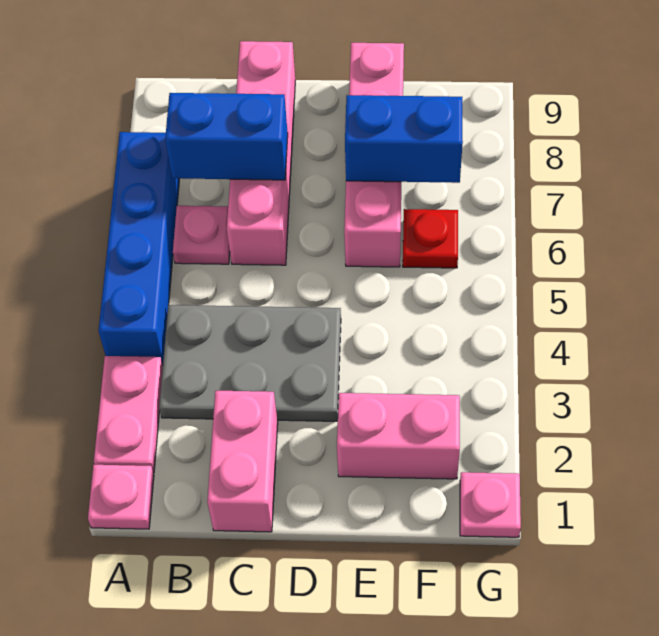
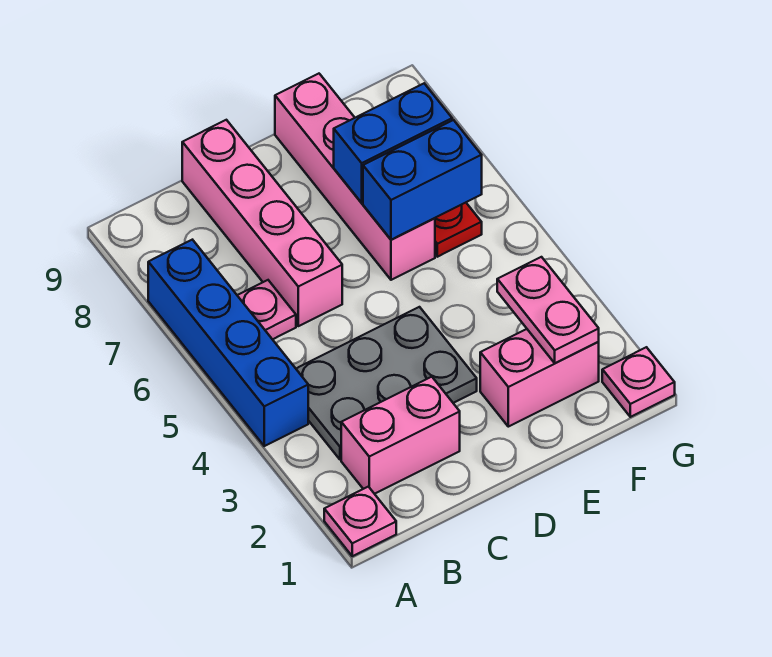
pink plate A2:A3 level 1 -> pink plate F2:F3 level 2
blue brick B7:C7 level 2 -> blue brick E6:F6 level 2
pink brick C1:C2 level 1 -> pink brick B2:C2 level 1

